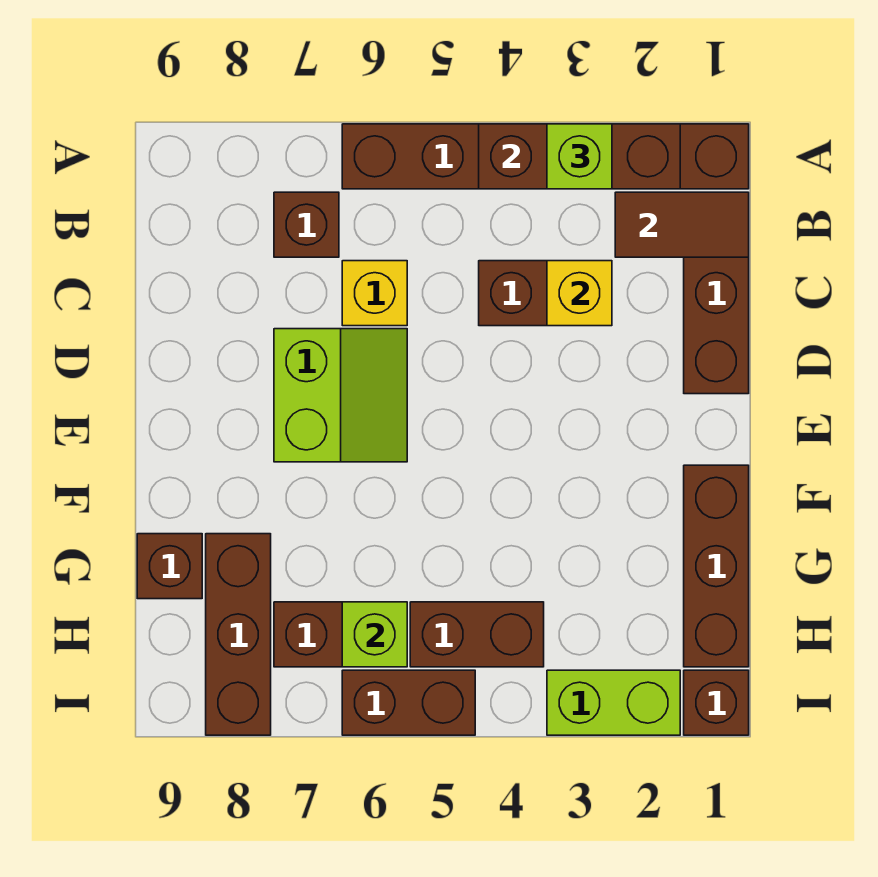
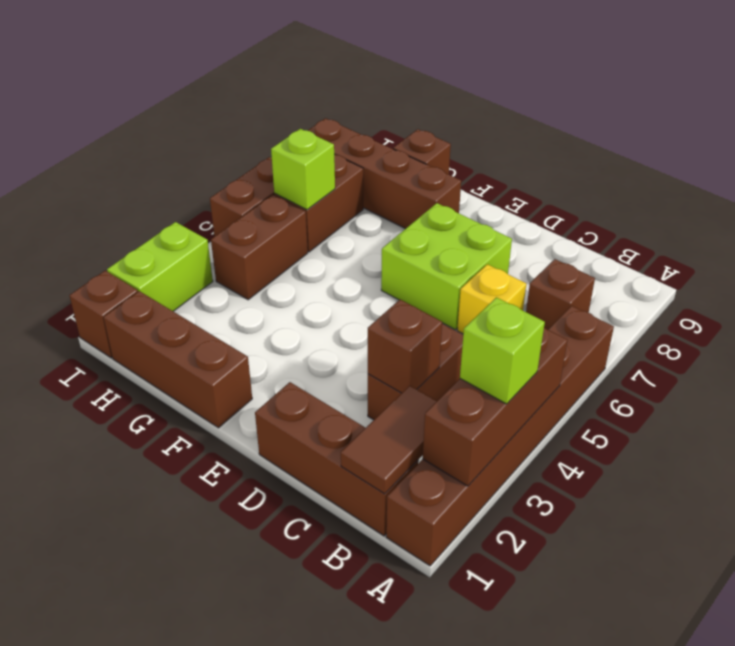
yellow brick C3 level 2 -> brown brick C3 level 2
lime slope D6:E7 level 1 top 7 -> lime brick D6:E7 level 1
brown brick G8:I8 level 1 -> brown brick F8:I8 level 1

